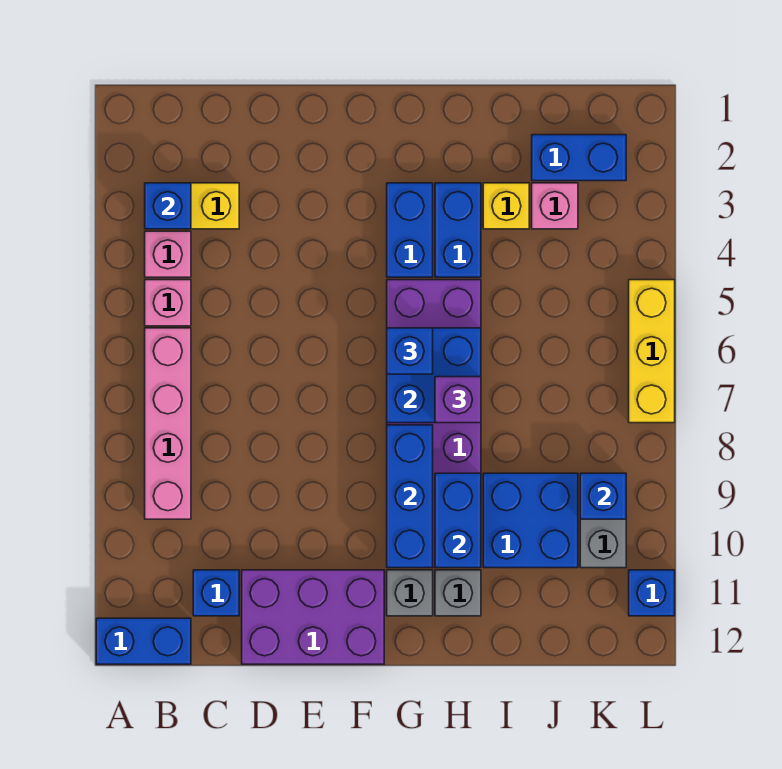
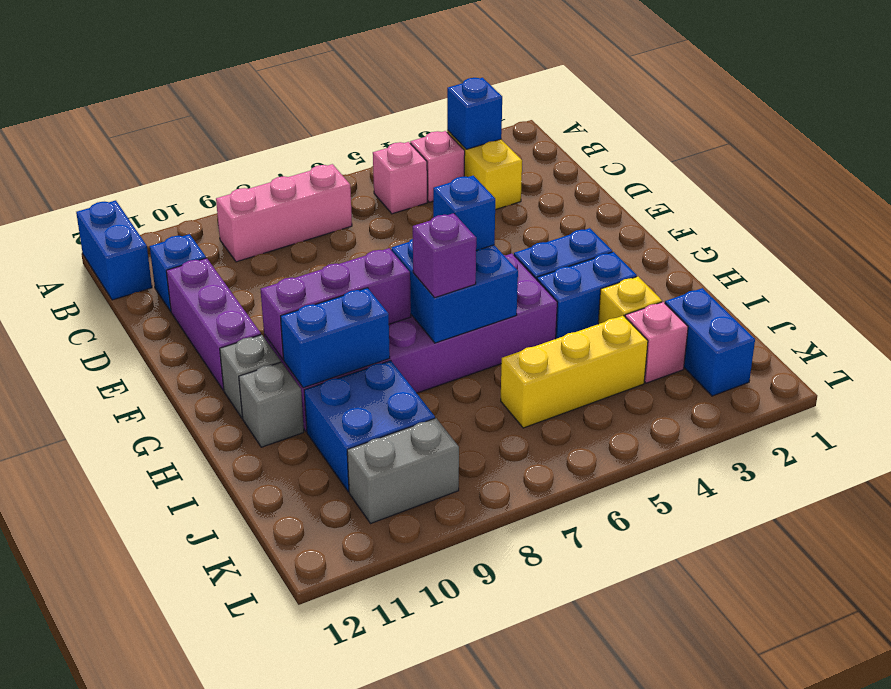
pink brick B6:B9 level 1 -> pink brick B7:B9 level 1
purple brick D11:F12 level 1 -> purple brick D11:F11 level 1
blue brick G8:G10 level 2 -> purple brick G8:G10 level 2
blue brick K9 level 2 -> none
yellow brick L5:L7 level 1 -> yellow brick J4:J6 level 1
blue brick L11 level 1 -> none

